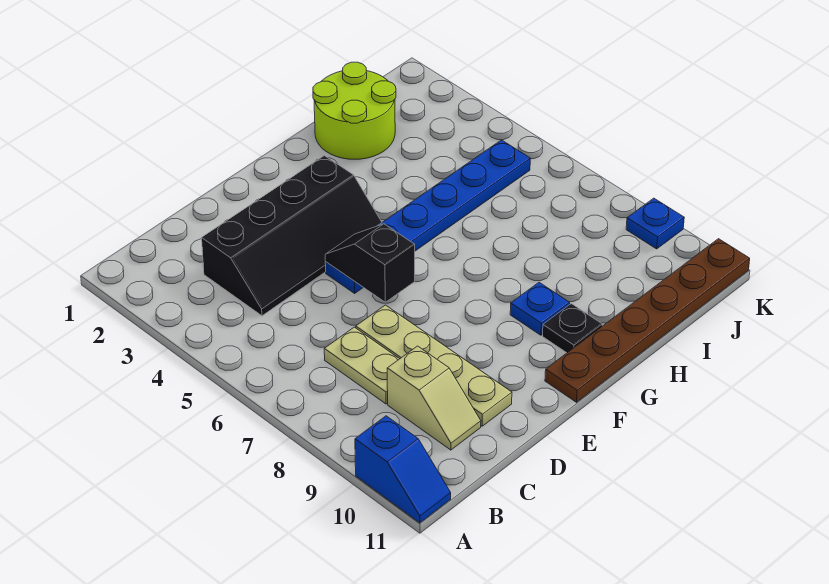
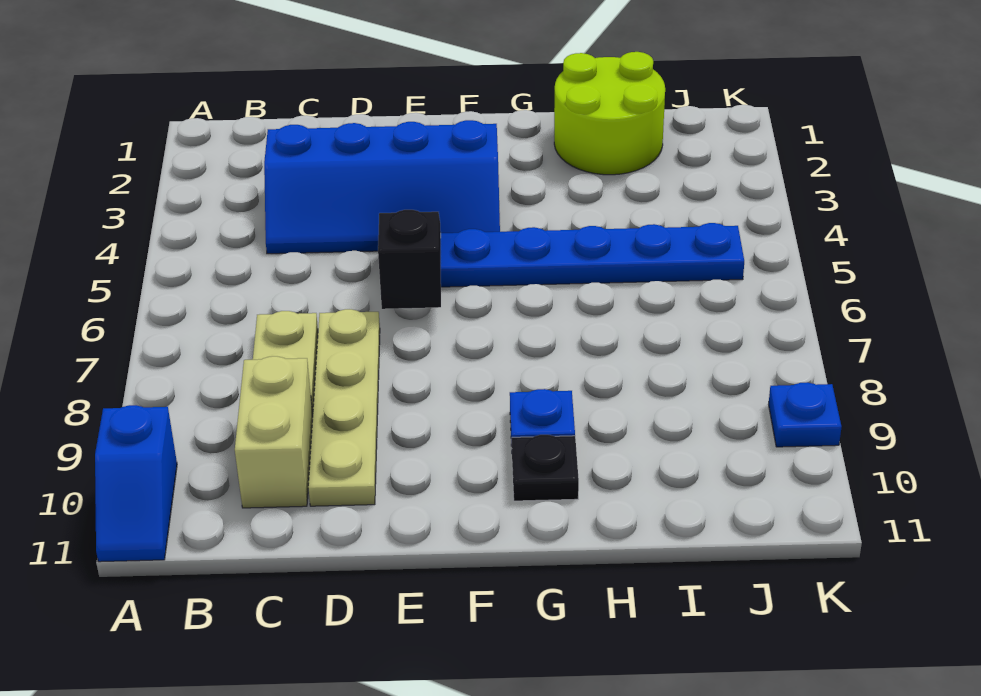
black slope C3:F4 level 1 top 3 -> blue slope C3:F4 level 1 top 3
tan slope C9:C10 level 1 top 9 -> tan brick C9:C10 level 1
brown plate F11:K11 level 1 -> none

